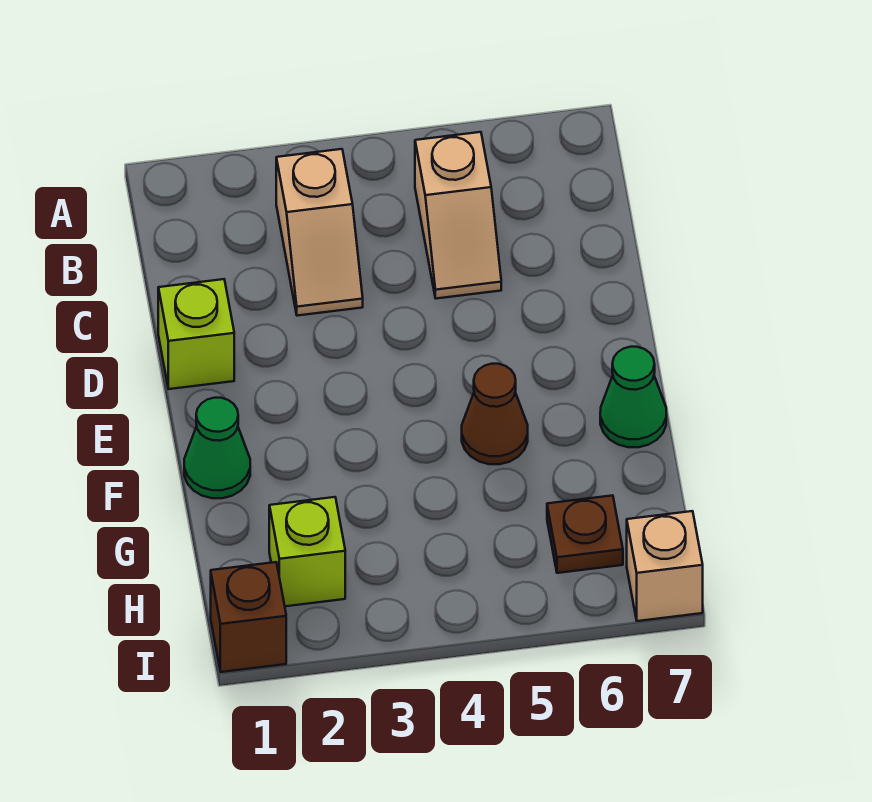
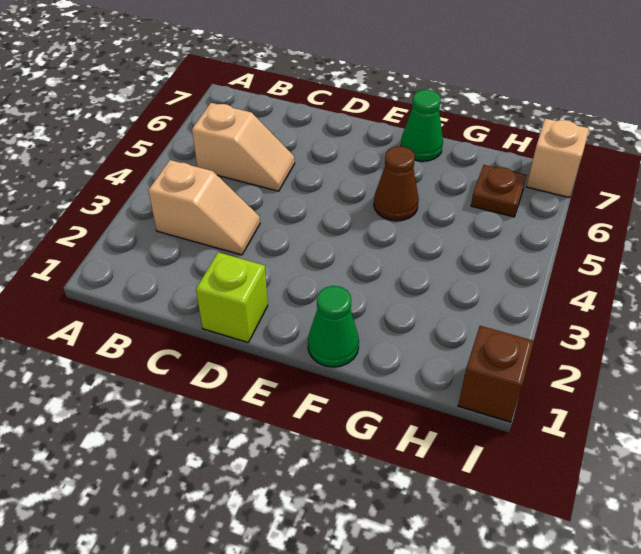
lime brick H2 level 1 -> none

